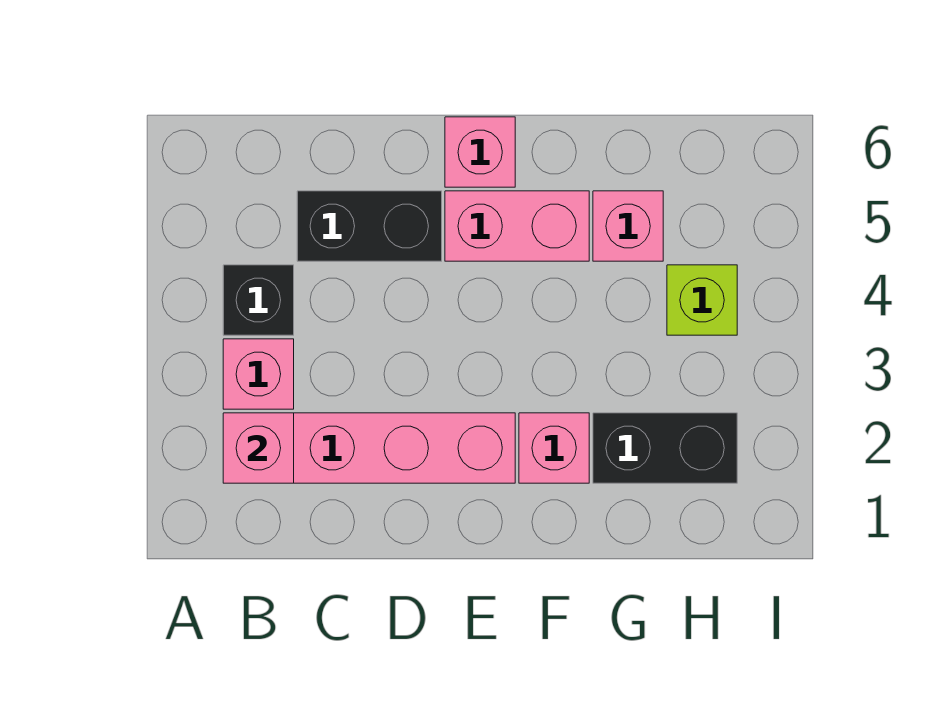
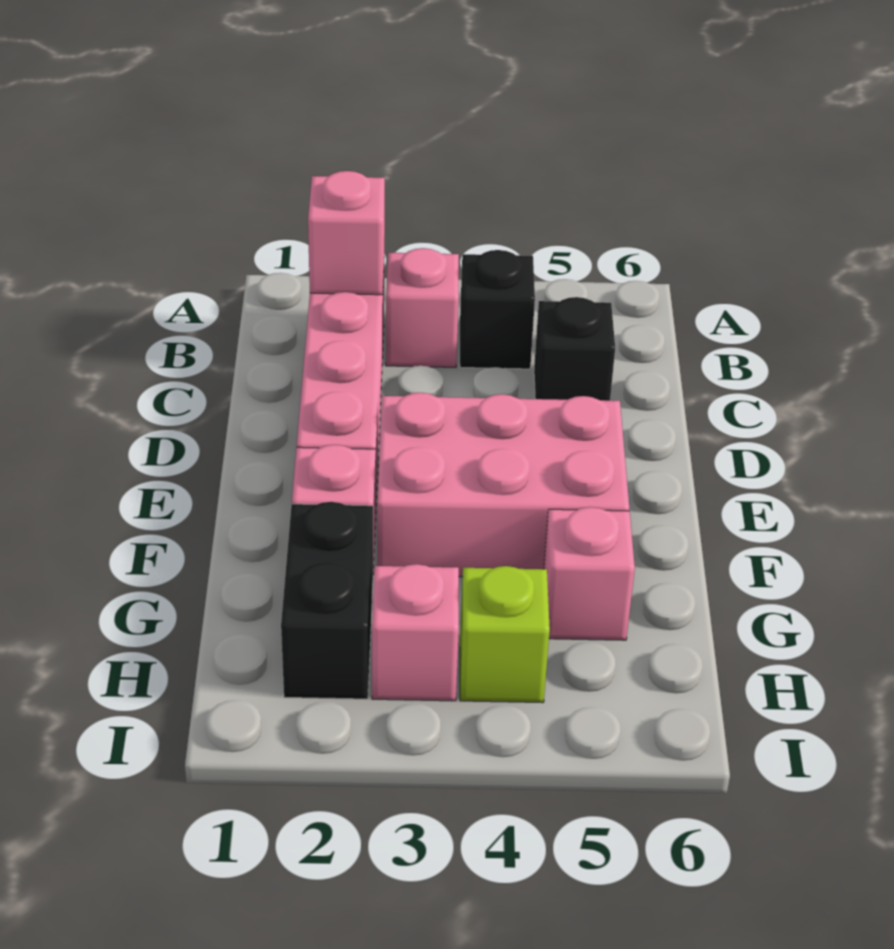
black brick C5:D5 level 1 -> black brick C5 level 1
pink brick E5:F5 level 1 -> pink brick E3:F5 level 1
pink brick E6 level 1 -> pink brick H3 level 1

